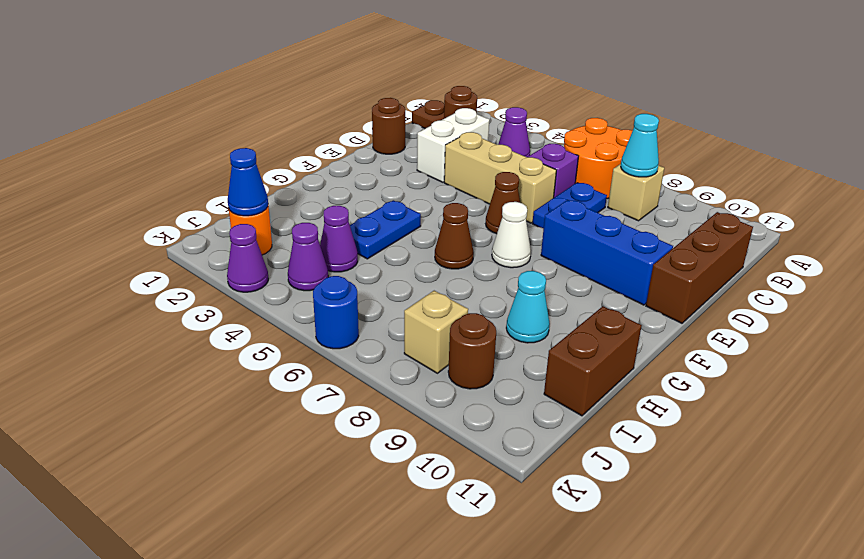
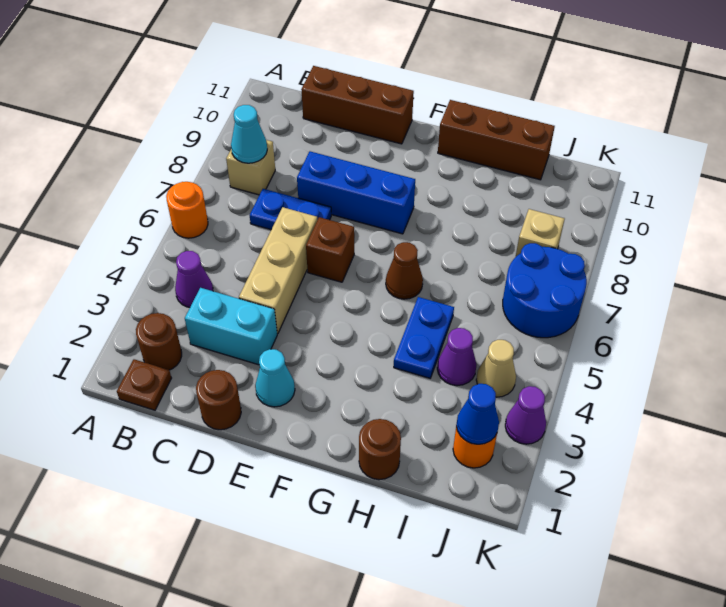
orange round brick A6:B7 level 1 -> orange round brick A6 level 1
white brick C3:D3 level 1 -> cyan brick C3:D3 level 1
purple brick C6 level 1 -> none
brown cone E6 level 1 -> brown brick E6 level 1
blue brick E8:E10 level 1 -> blue brick D8:F8 level 1
white cone F7 level 1 -> none
blue plate G4:H4 level 1 -> blue plate H4:H5 level 1
cyan cone H9 level 1 -> cyan cone E2 level 1
brown brick H11:I11 level 1 -> brown brick G11:I11 level 1
purple cone J4 level 1 -> tan cone J4 level 1
brown round brick J9 level 1 -> brown round brick H1 level 1
blue round brick K6 level 1 -> blue round brick J6:K7 level 1

